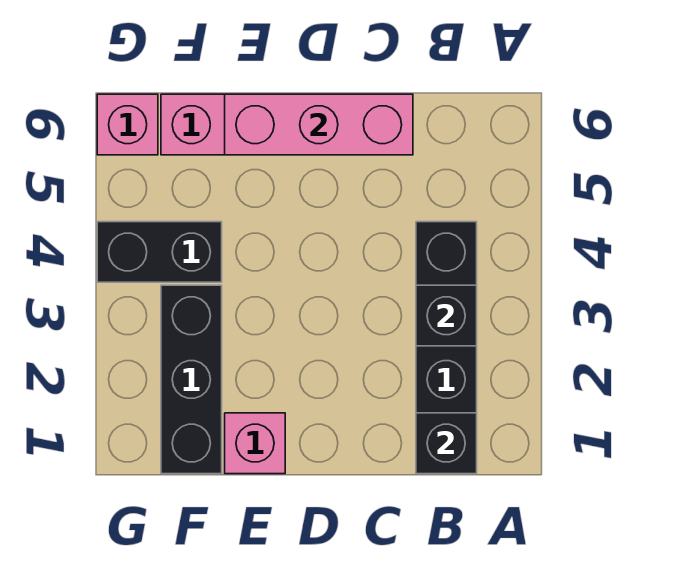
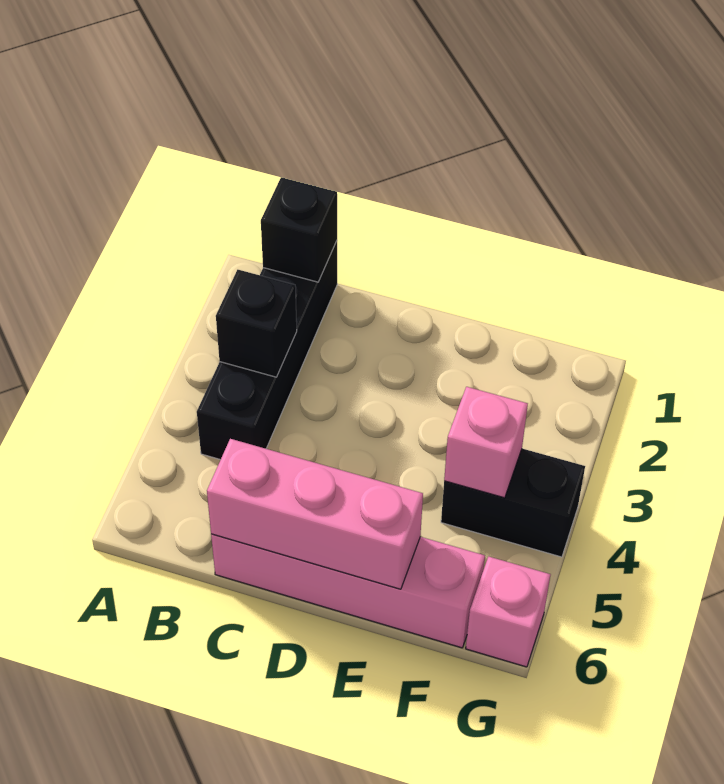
pink brick E1 level 1 -> pink brick F4 level 2
black brick F1:F3 level 1 -> none

